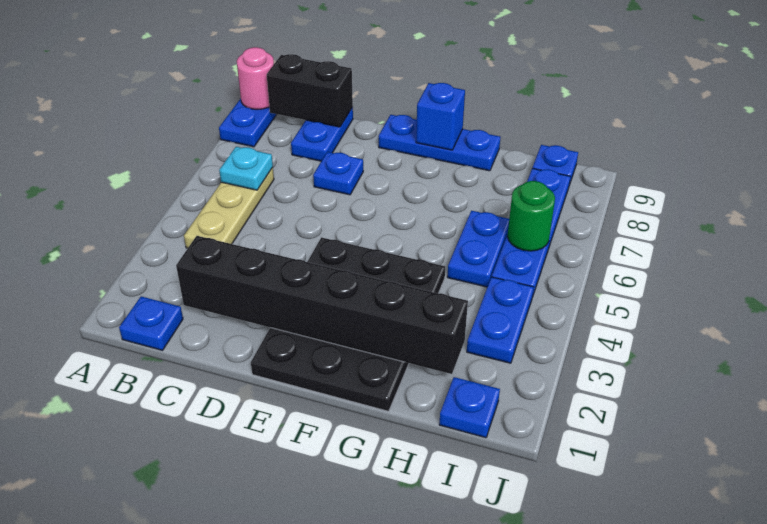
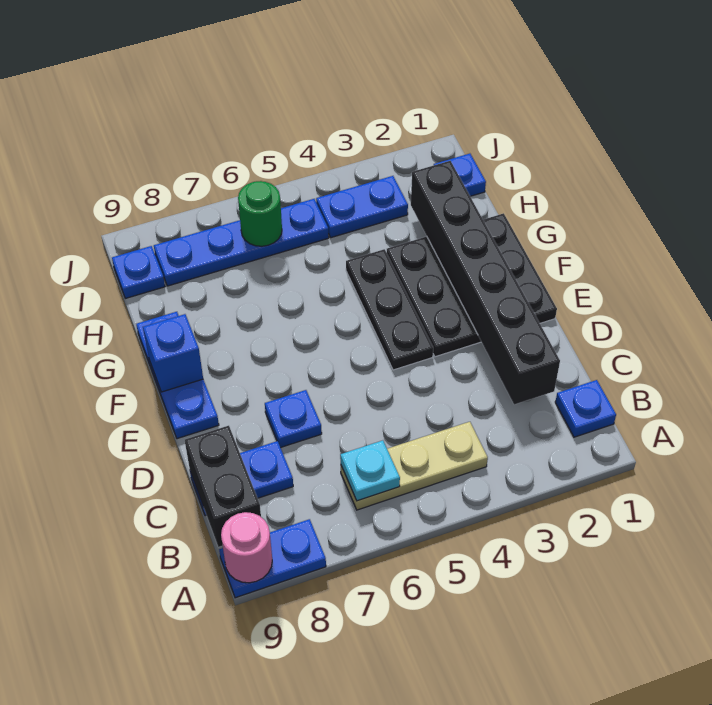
blue plate H5:H6 level 1 -> none

